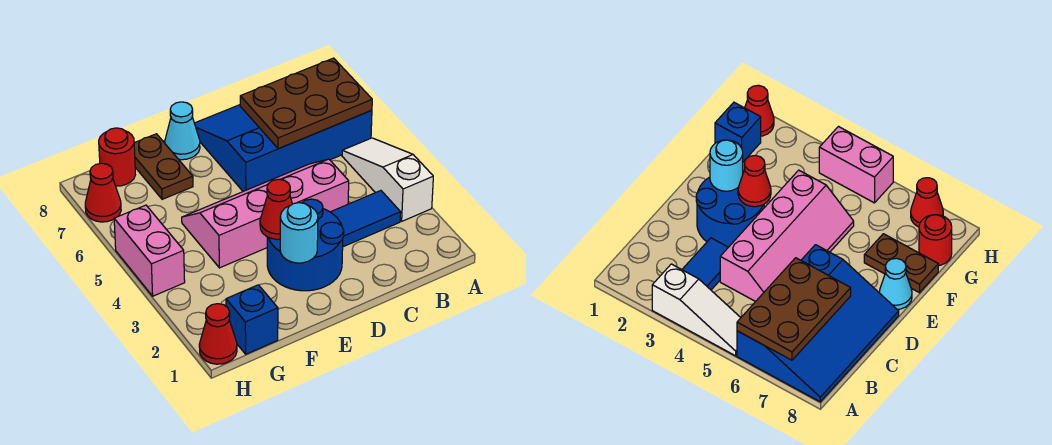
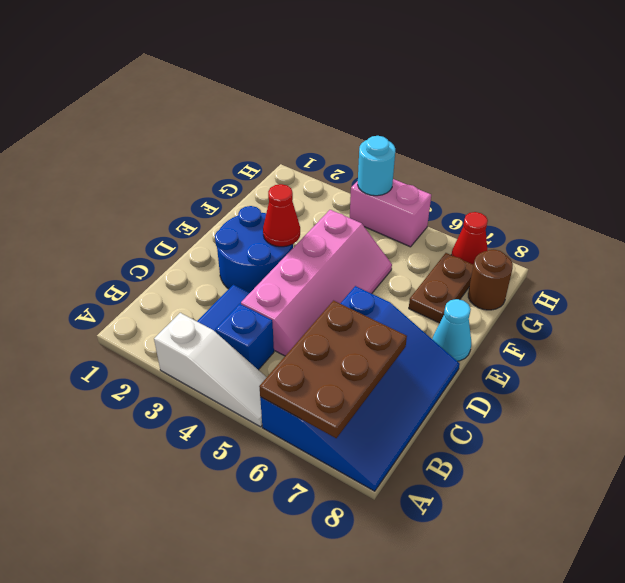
cyan round brick E2 level 2 -> cyan round brick H4 level 2
brown plate F7:F8 level 1 -> brown plate F7:G7 level 1
blue brick G1 level 1 -> blue brick B4 level 1
red round brick G8 level 1 -> brown round brick G8 level 1
red cone H1 level 1 -> none

